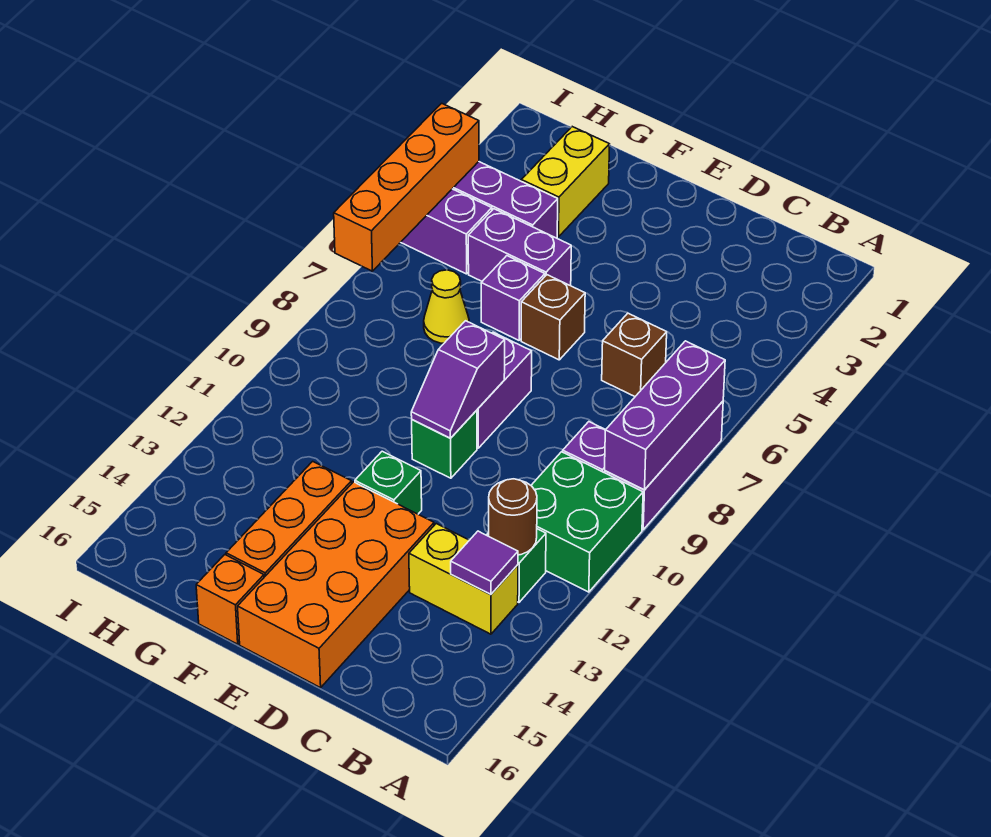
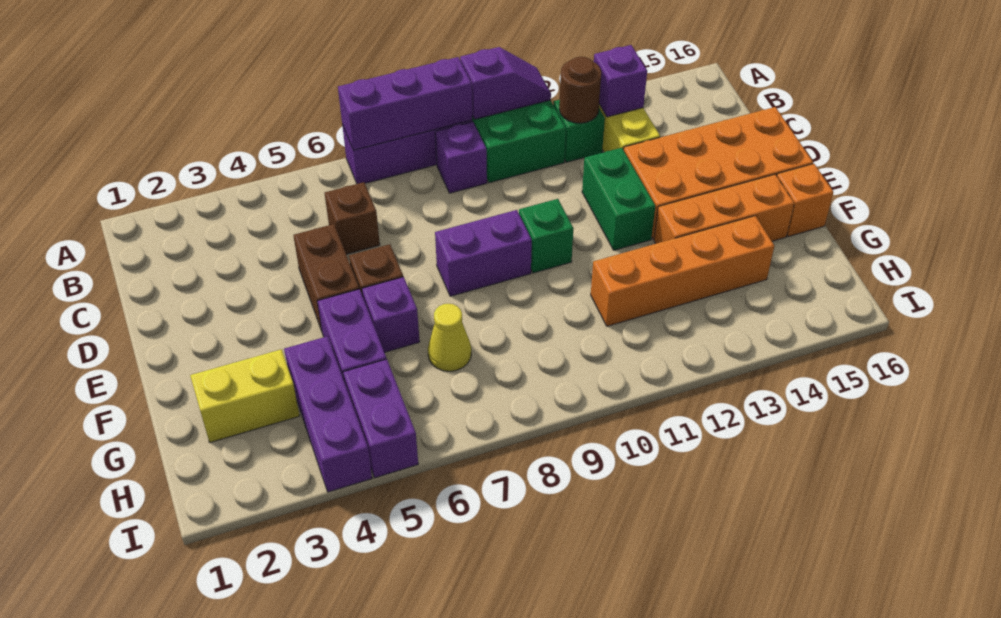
purple tile B13 level 2 -> purple brick B13 level 2
none -> brown brick D5:E5 level 1
purple slope E9:E10 level 2 top 9 -> purple slope A10:A11 level 2 top 10
green brick E12 level 1 -> green brick D12:E12 level 1
orange brick I4:I7 level 2 -> orange brick G11:G14 level 1

